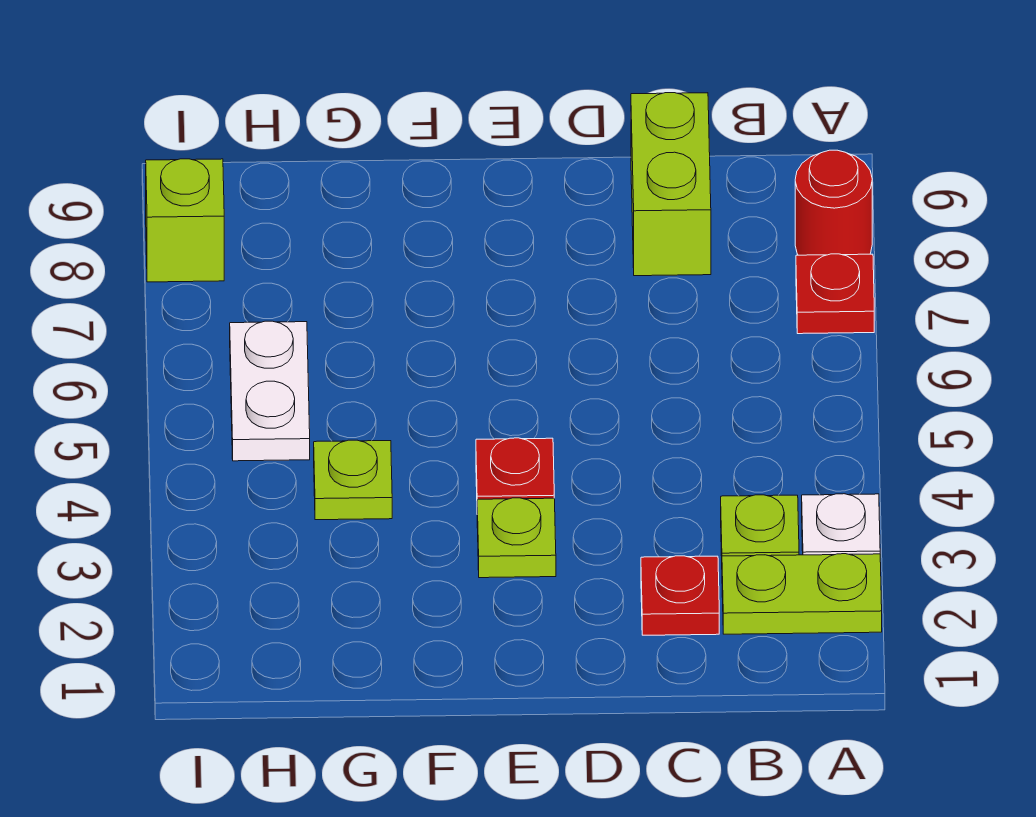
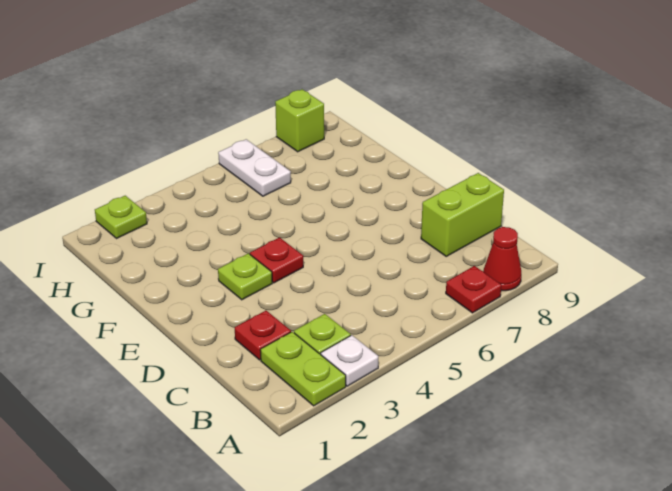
red round brick A8 level 1 -> red cone A8 level 1
lime plate G4 level 1 -> lime plate I2 level 1
white plate H5:H6 level 1 -> white plate H6:I6 level 1

